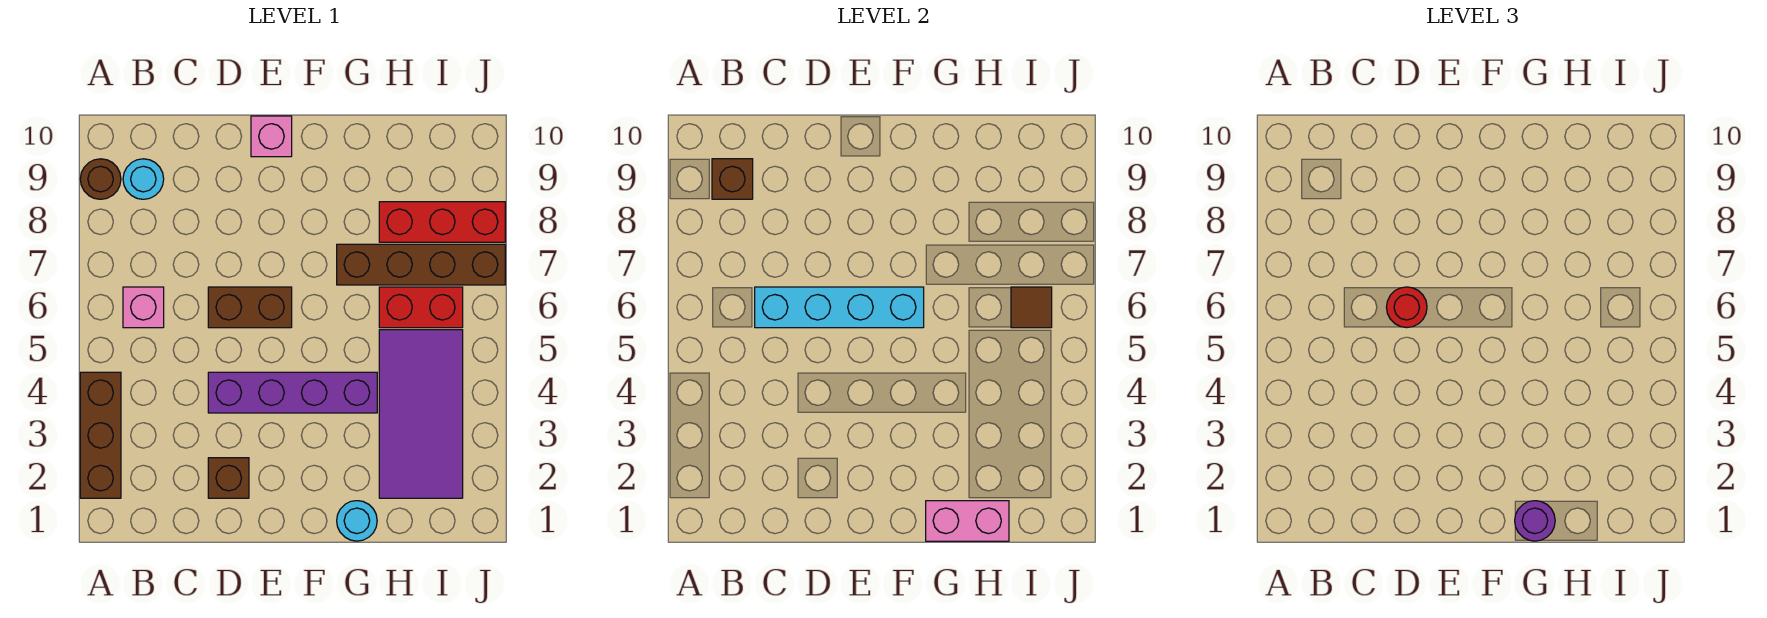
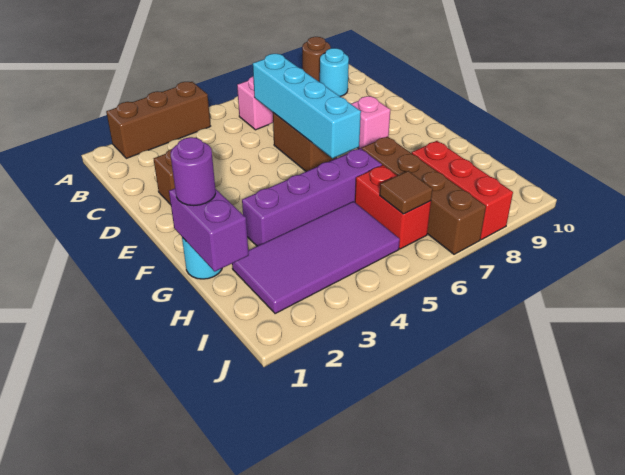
brown brick B9 level 2 -> none
purple brick D4:G4 level 1 -> purple brick G3:G6 level 1
red round brick D6 level 3 -> none
pink brick E10 level 1 -> pink brick E8 level 1
pink brick G1:H1 level 2 -> purple brick G1:H1 level 2

